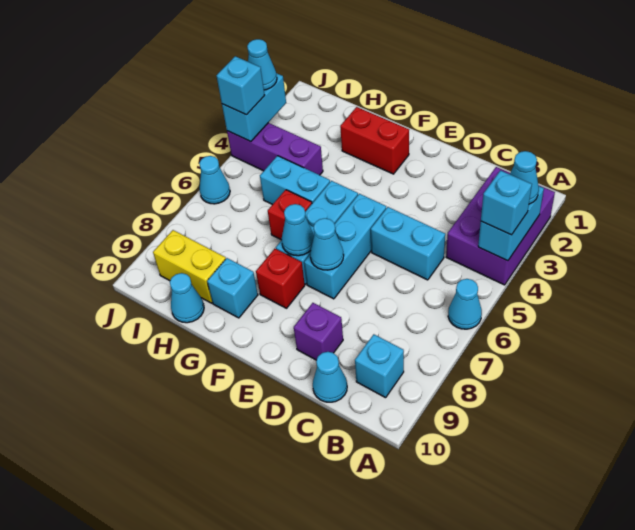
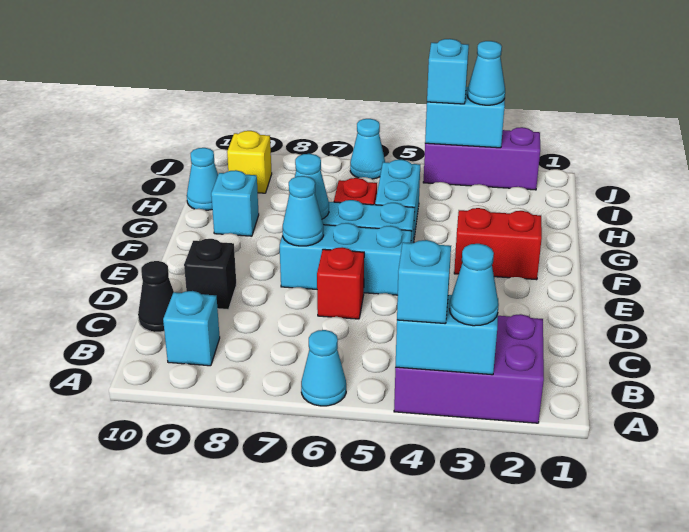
cyan brick C5:D5 level 1 -> none
cyan cone C10 level 1 -> black cone C10 level 1
purple brick D9 level 1 -> black brick D9 level 1
red brick F2:G2 level 1 -> red brick F2:F3 level 1
red brick F8 level 1 -> red brick D6 level 1
purple brick H4:J4 level 1 -> purple brick J2:J4 level 1
yellow brick H9:I9 level 1 -> yellow brick I9 level 1

